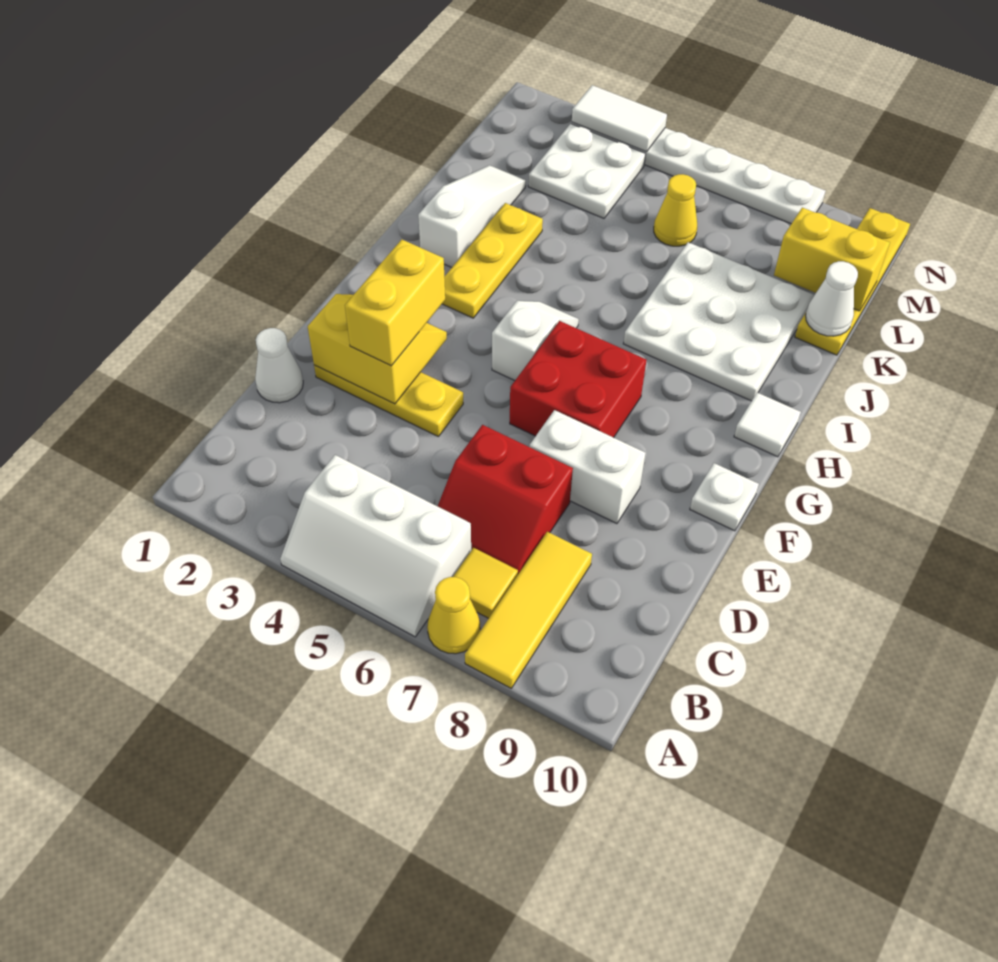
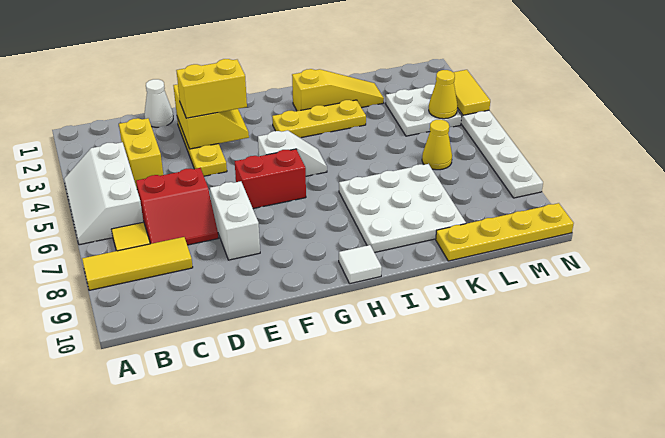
yellow cone A7 level 1 -> yellow cone M4 level 2
red slope C6:D7 level 1 top D -> red slope C6:D7 level 1 top 6
red brick F6:G7 level 1 -> red brick F6:G6 level 1
white plate F10 level 1 -> none
white slope I2:K2 level 1 top I -> yellow slope I2:K2 level 1 top I
white cone K10 level 2 -> none
yellow brick L9:L10 level 2 -> yellow brick C3:C4 level 1
white tile N3:N4 level 2 -> yellow tile N3:N4 level 2

